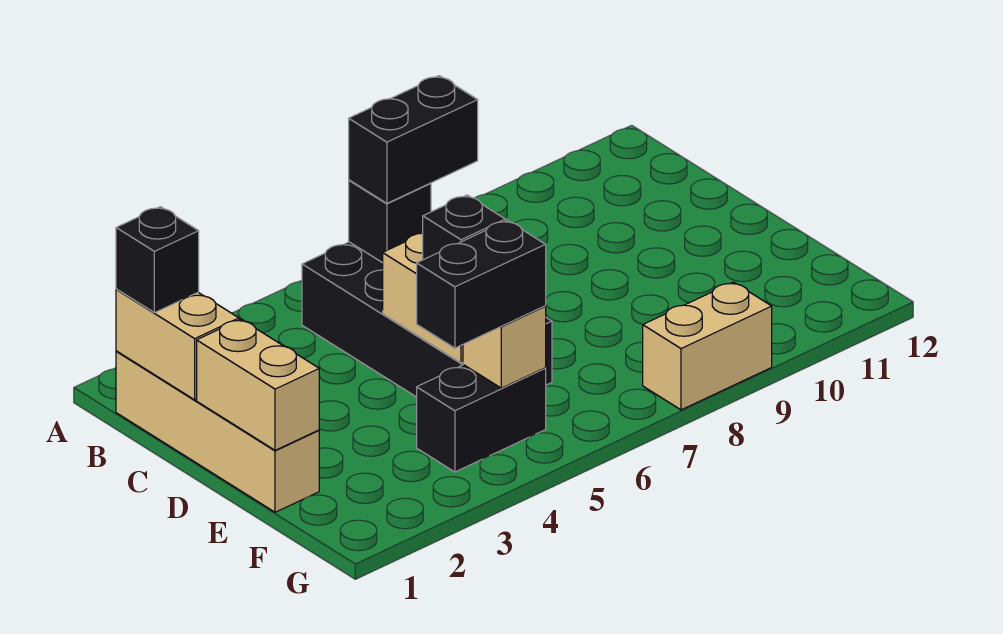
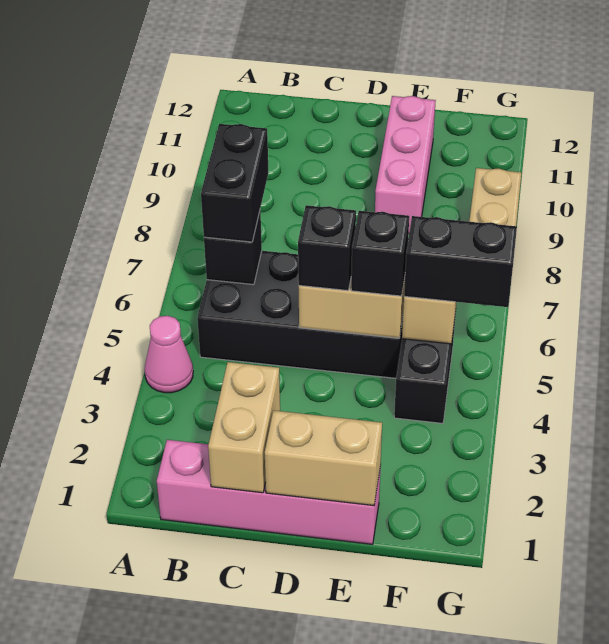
none -> pink cone A4 level 1
tan brick B1:E1 level 1 -> pink brick B1:E1 level 1
tan brick B1:C1 level 2 -> tan brick C1:C2 level 2
black brick B1 level 3 -> black brick D5 level 3
none -> pink brick E9:E11 level 1
black brick F4:F5 level 3 -> black brick F5:G5 level 3

